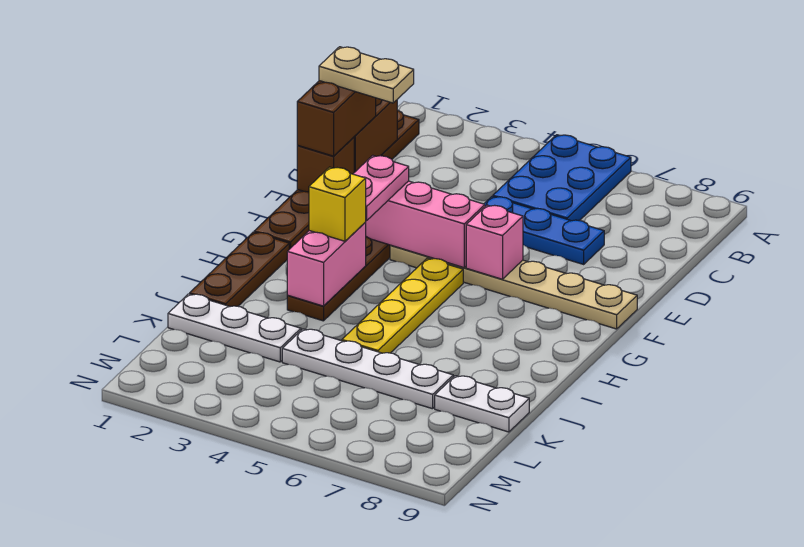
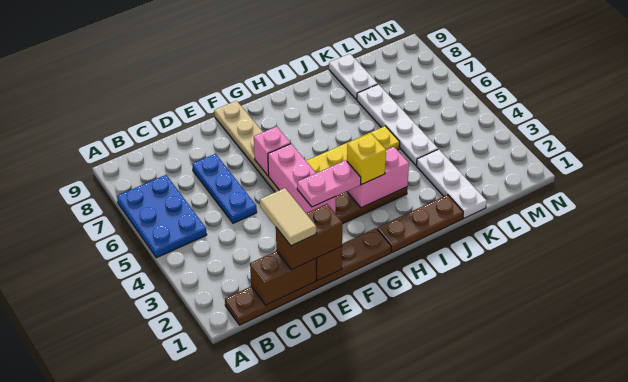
blue plate A5:C6 level 1 -> blue plate A5:B7 level 1
tan plate D1:D2 level 4 -> tan tile D1:D2 level 4

